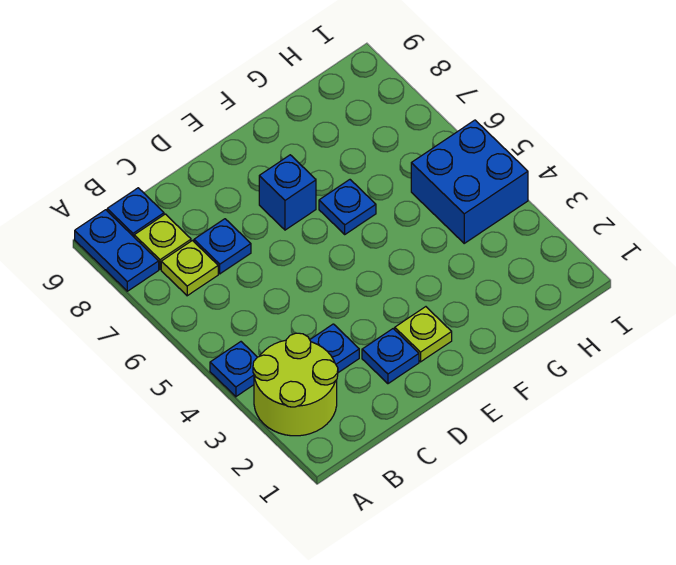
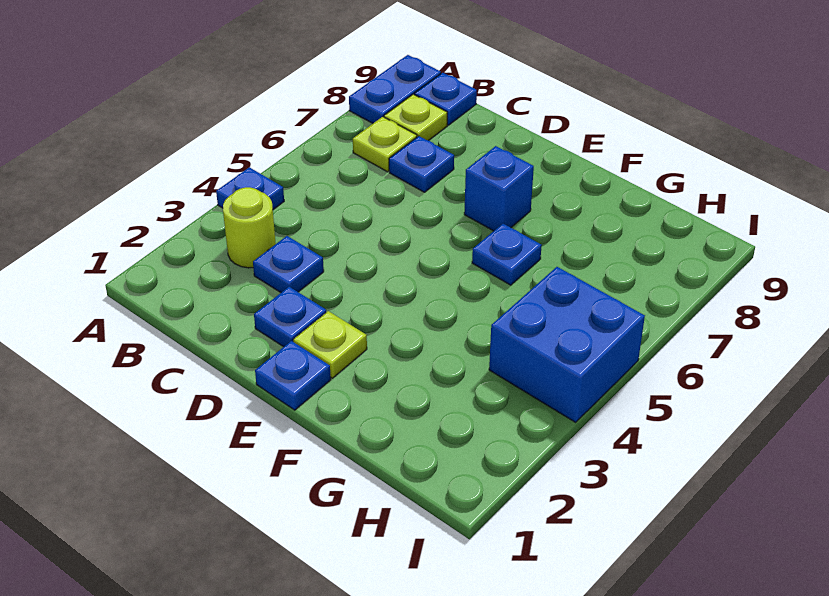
lime round brick A2:B3 level 1 -> lime round brick B3 level 1
none -> blue plate E1 level 1

